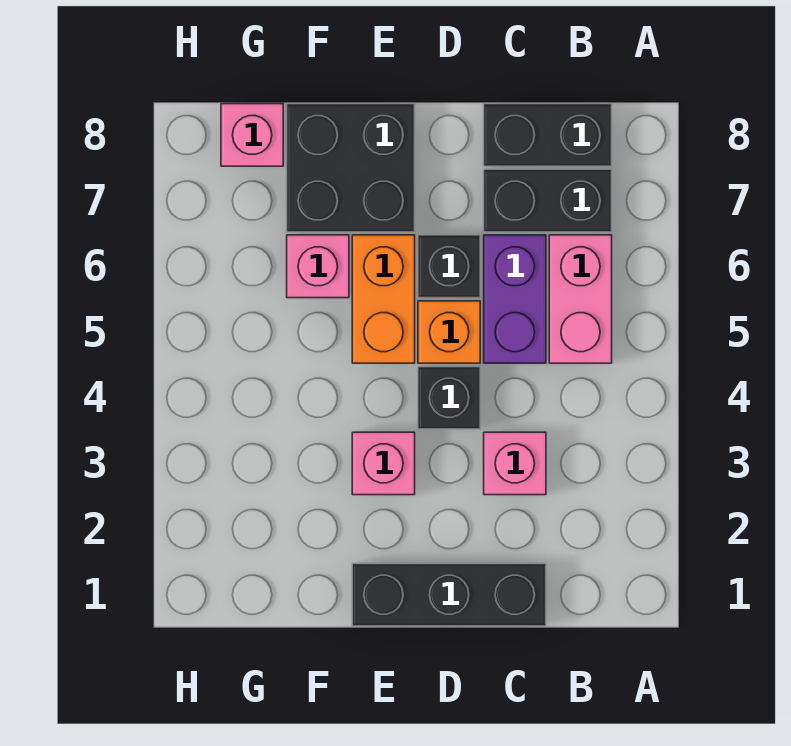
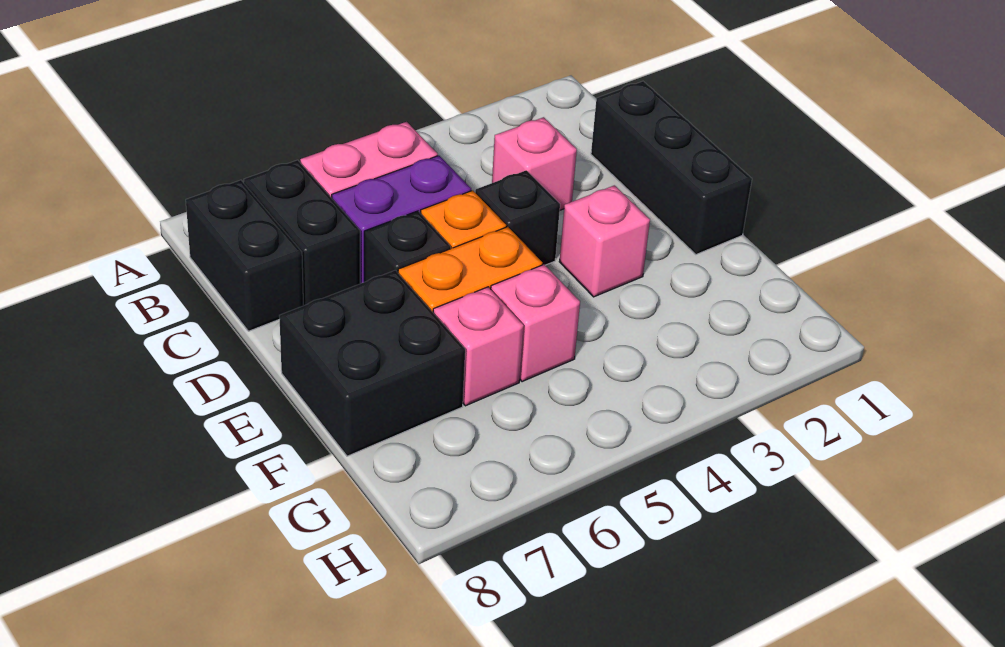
pink brick G8 level 1 -> pink brick F5 level 1

